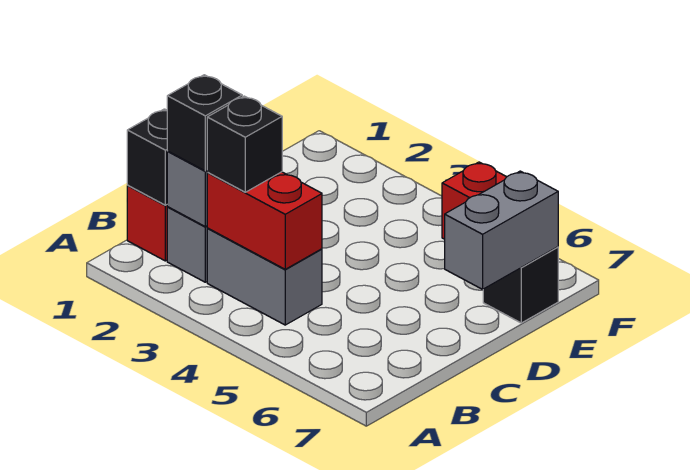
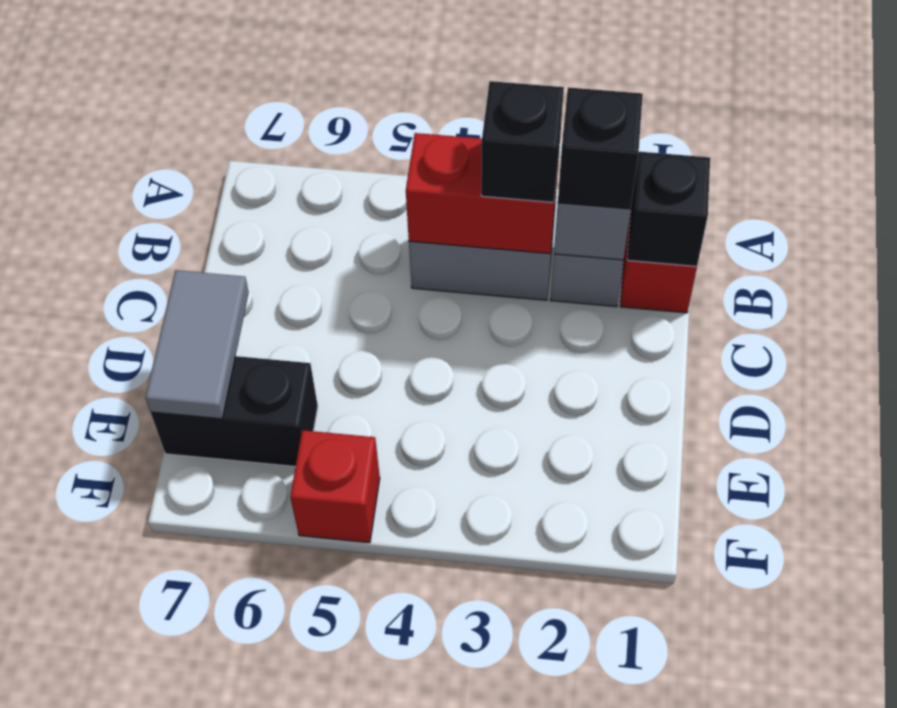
grey brick D7:E7 level 2 -> grey tile D7:E7 level 2
black brick E7 level 1 -> black brick E6:E7 level 1

